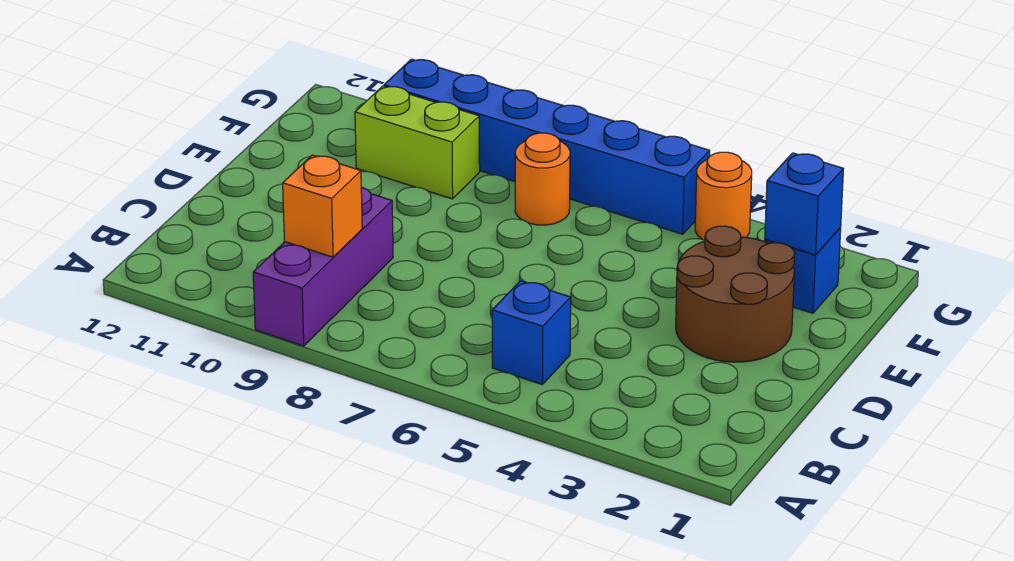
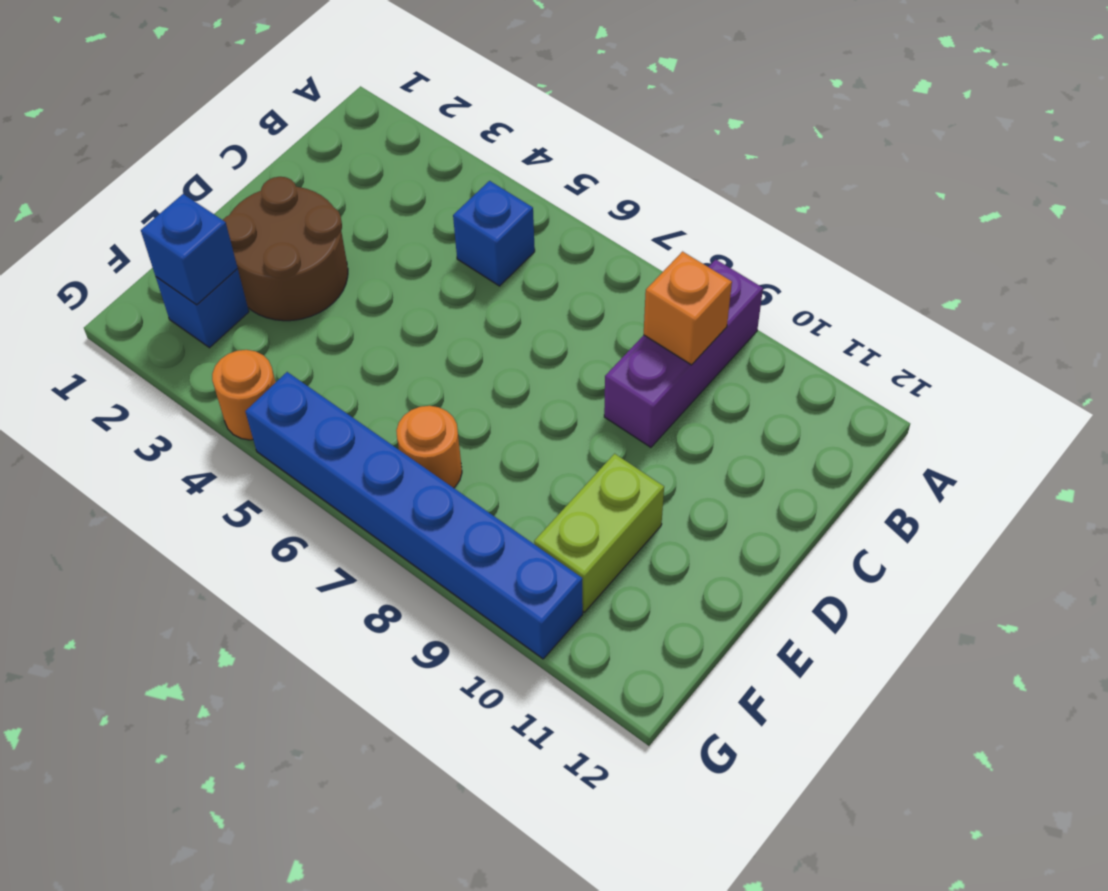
lime brick F9:F10 level 1 -> lime brick E10:F10 level 1

